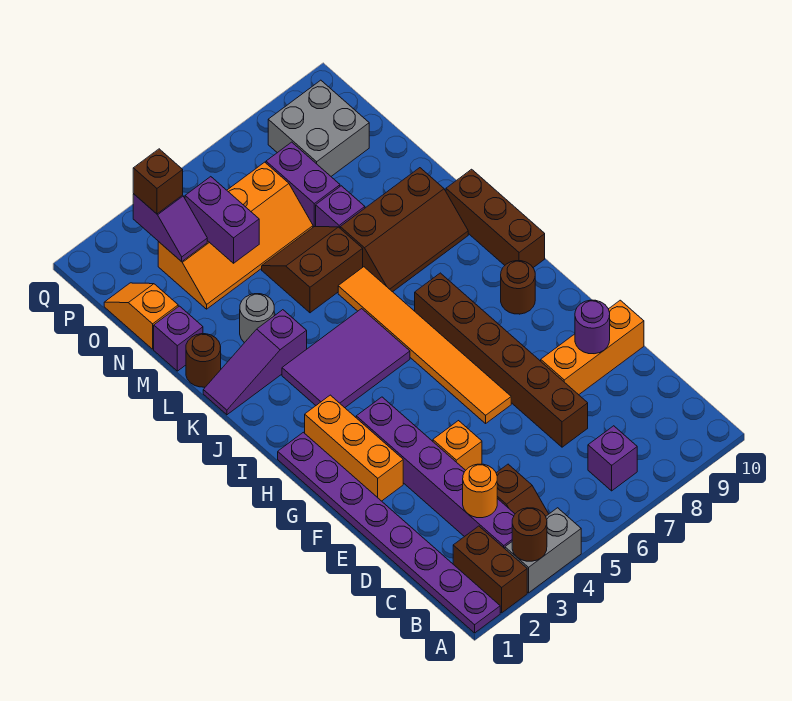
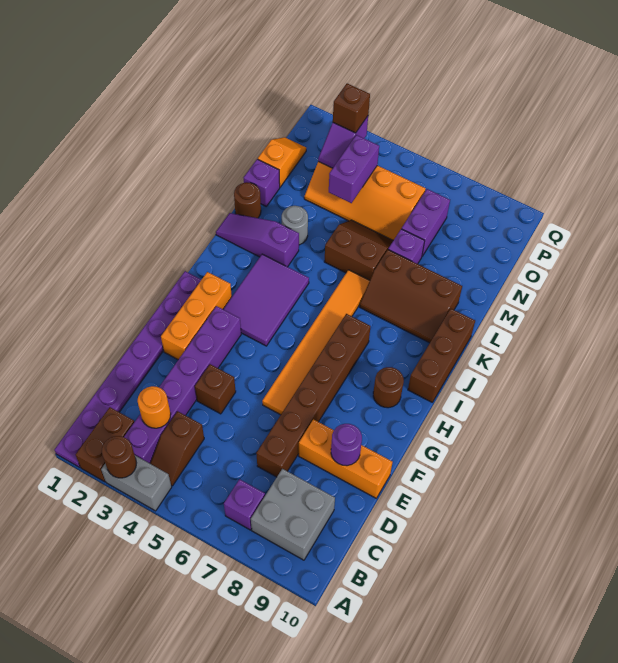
orange brick E4 level 1 -> brown brick E4 level 1
purple tile I3:J5 level 1 -> purple tile H3:J4 level 1
grey brick O8:P9 level 1 -> grey brick B8:C9 level 1

